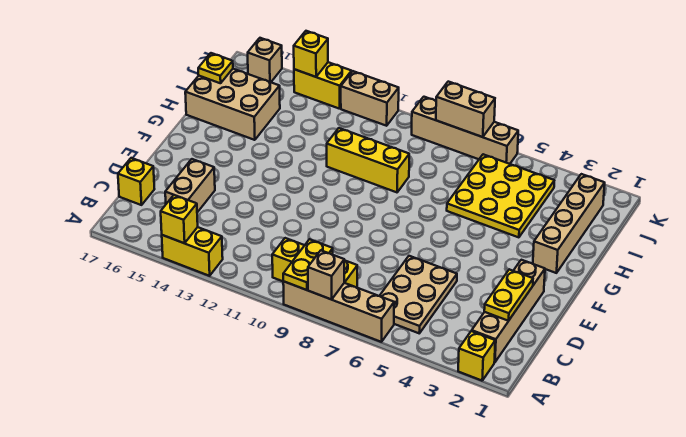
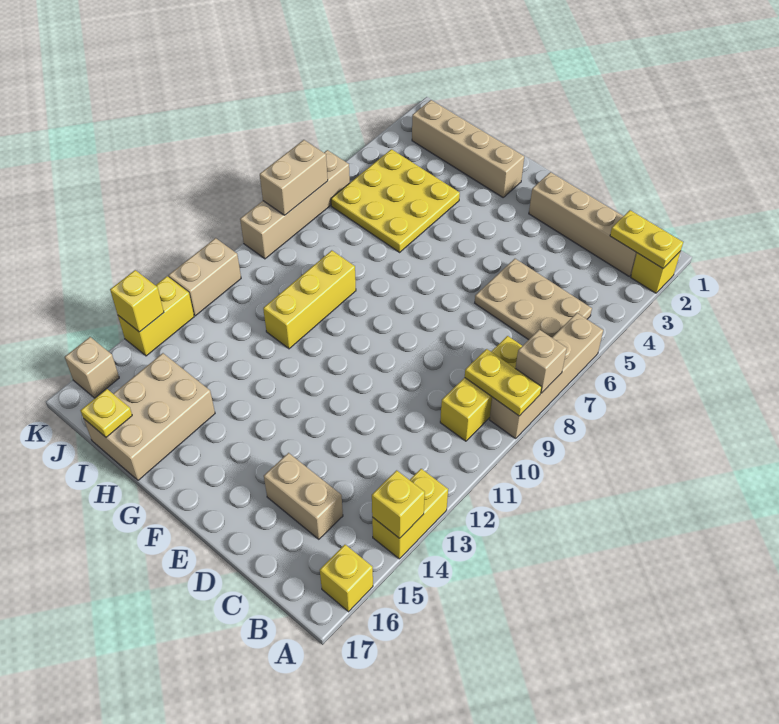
yellow plate C2:D2 level 2 -> yellow plate A2:B2 level 2
yellow brick C17 level 1 -> yellow brick A16 level 1

